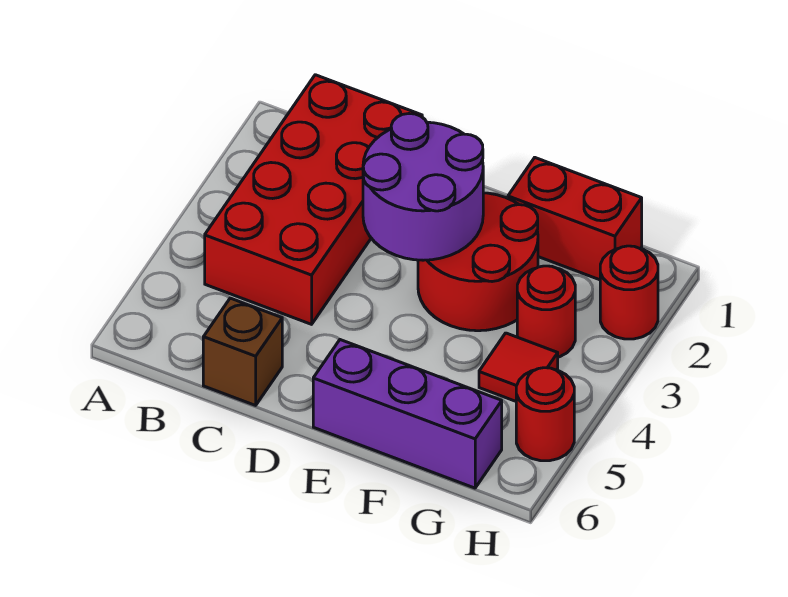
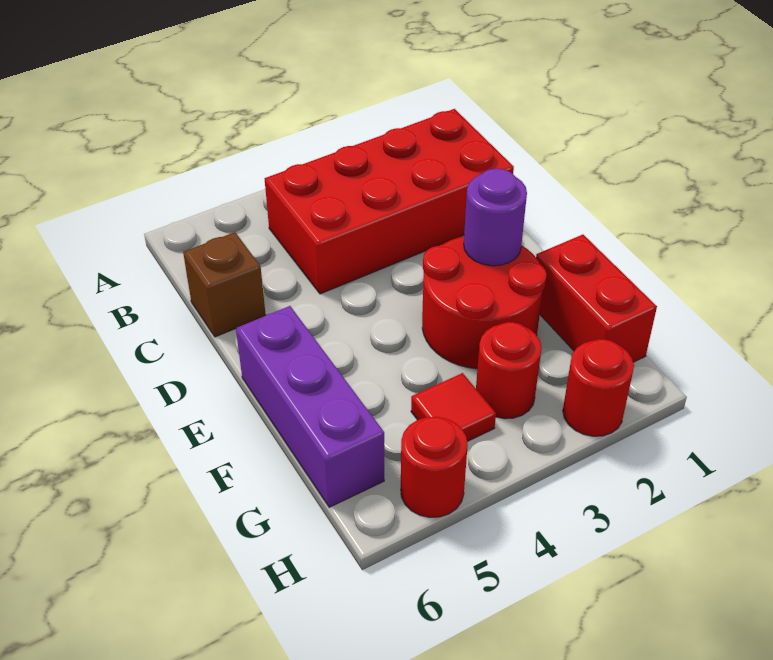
purple round brick D2:E3 level 2 -> purple round brick E2 level 2

